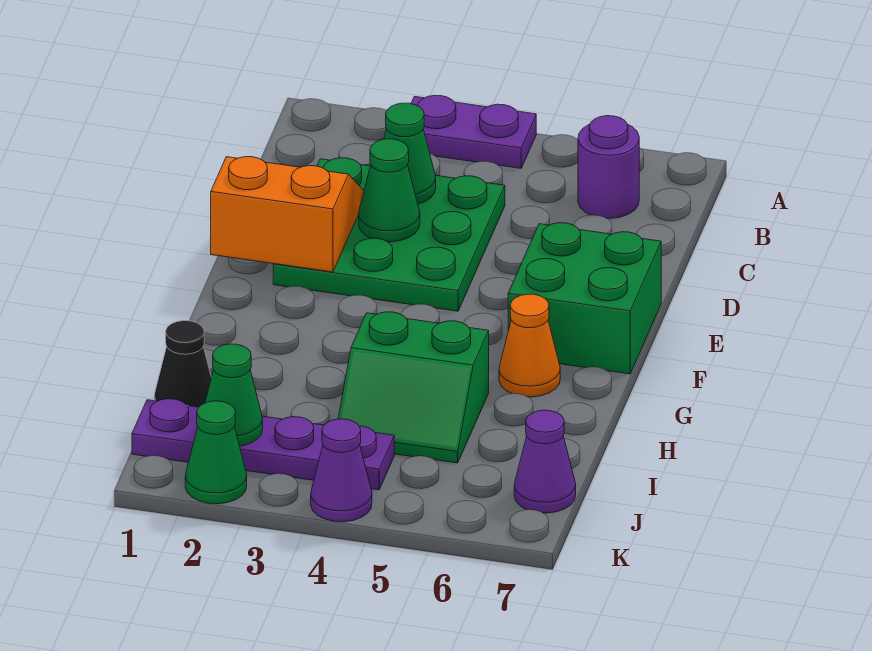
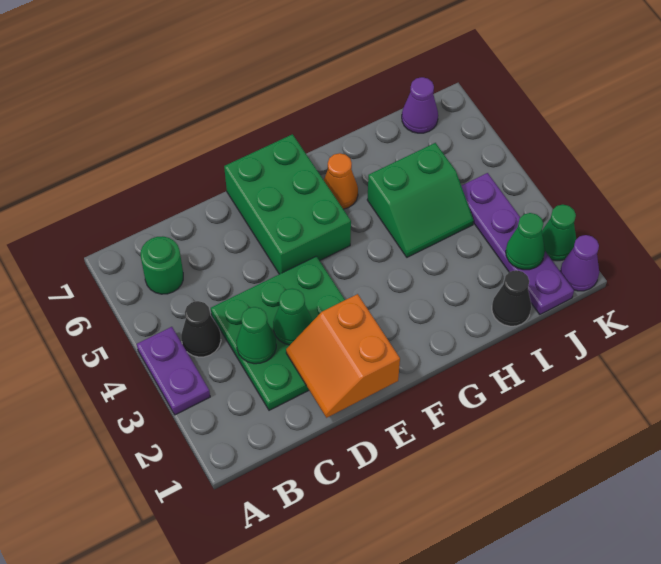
none -> black cone B4 level 1
purple round brick B6 level 1 -> green round brick B6 level 1
green brick E6:F7 level 1 -> green brick E5:F7 level 1
green slope H4:I5 level 1 top H -> green slope H4:I5 level 1 top 5
purple cone K4 level 1 -> purple cone K1 level 1

